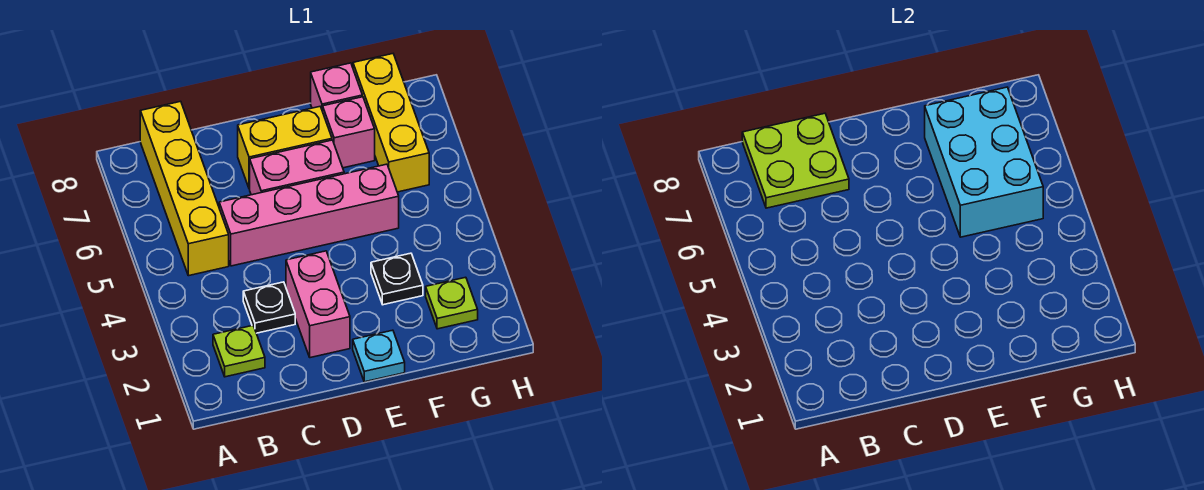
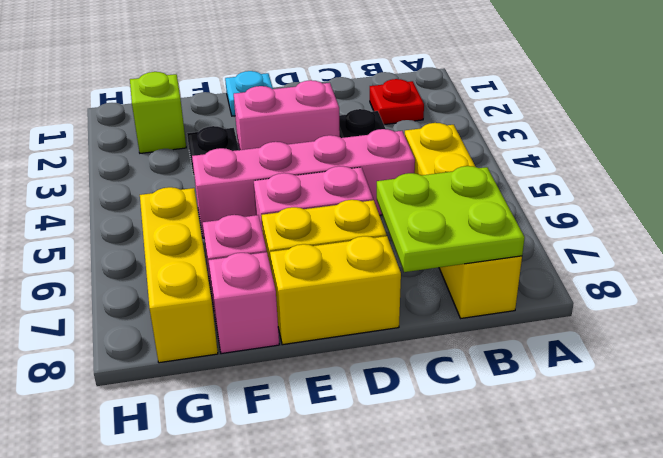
lime plate B2 level 1 -> red plate B2 level 1
pink brick D2:D3 level 1 -> pink brick D3:E3 level 1
none -> yellow brick D8:E8 level 1
cyan brick F5:G7 level 2 -> none
lime plate G2 level 1 -> lime brick G2 level 1

